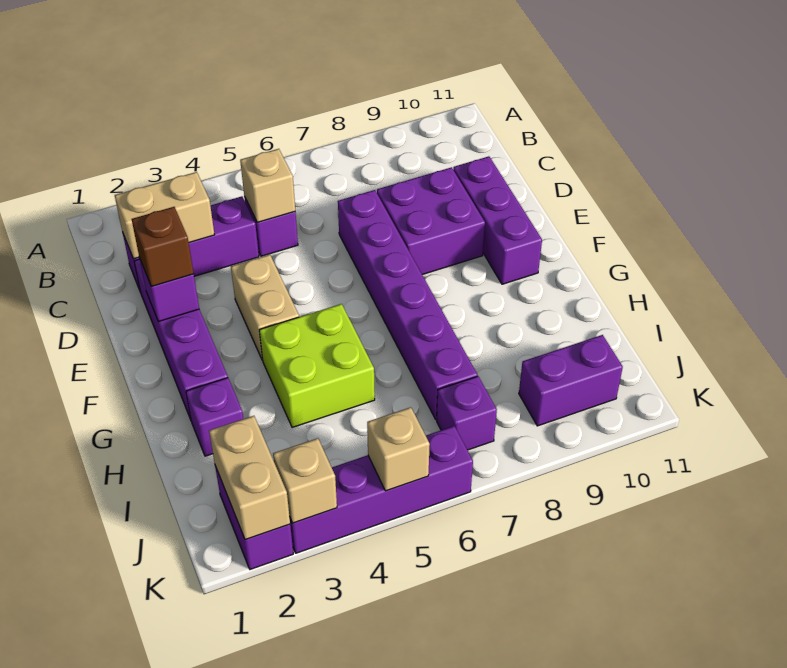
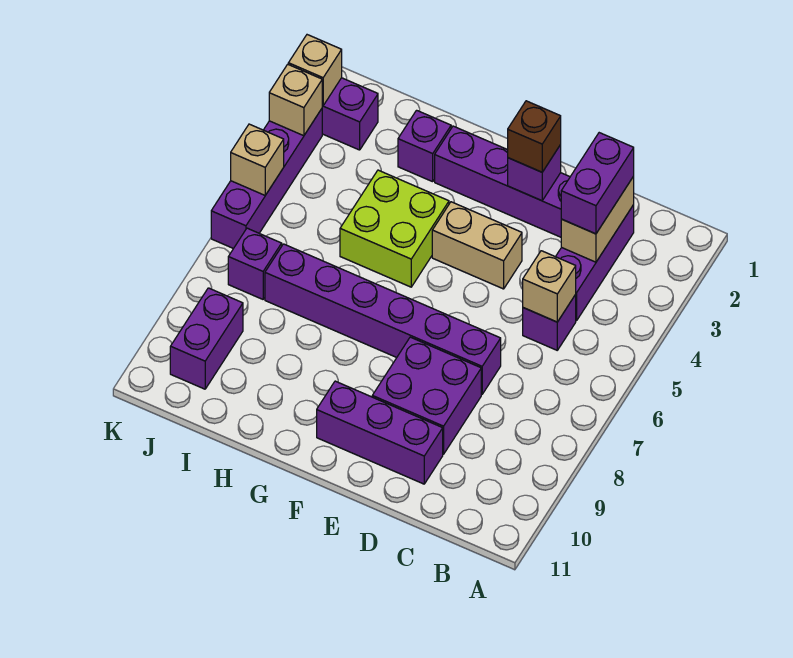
none -> purple brick C2:C3 level 3
tan brick J2:K2 level 2 -> tan brick K2 level 2

